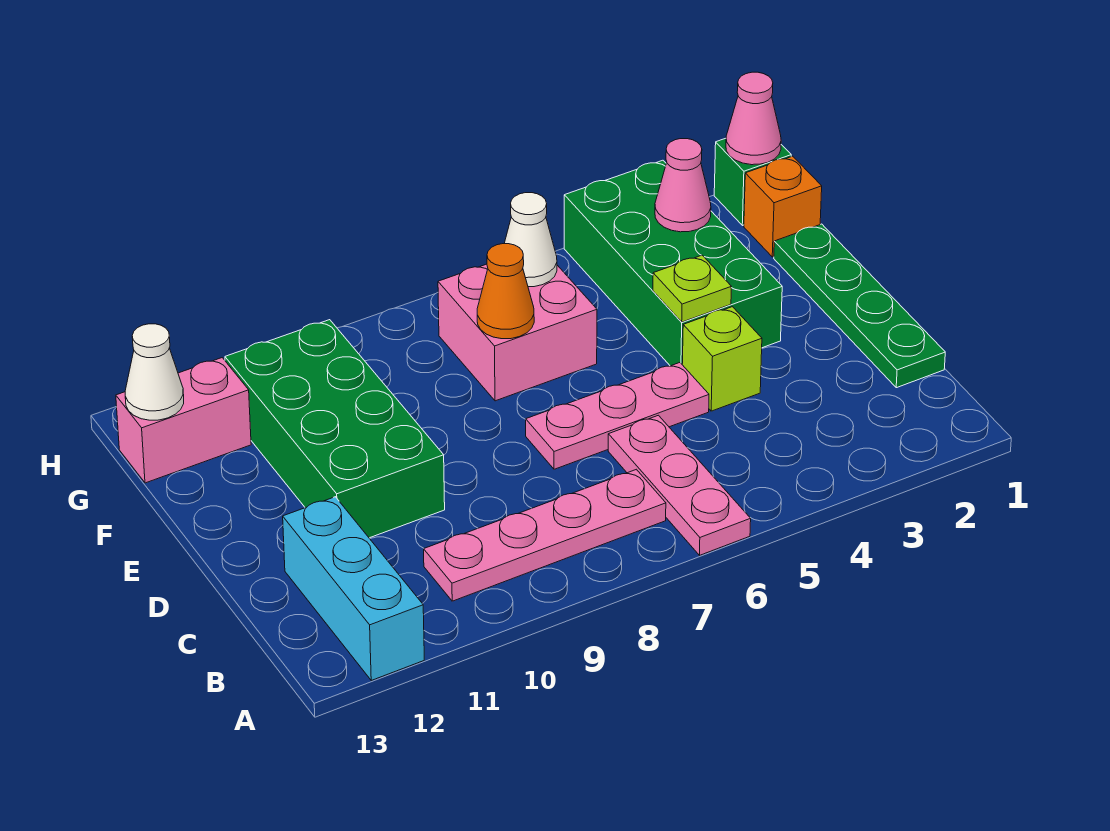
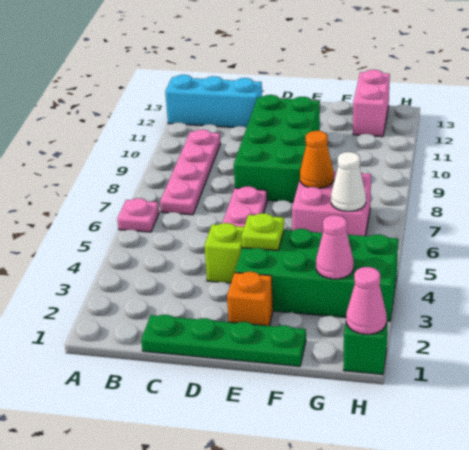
pink plate A6:C6 level 1 -> pink plate A6 level 1
green brick D10:G11 level 1 -> green brick D8:E11 level 1
orange brick G1 level 1 -> orange brick E2 level 1
white cone G13 level 2 -> none

